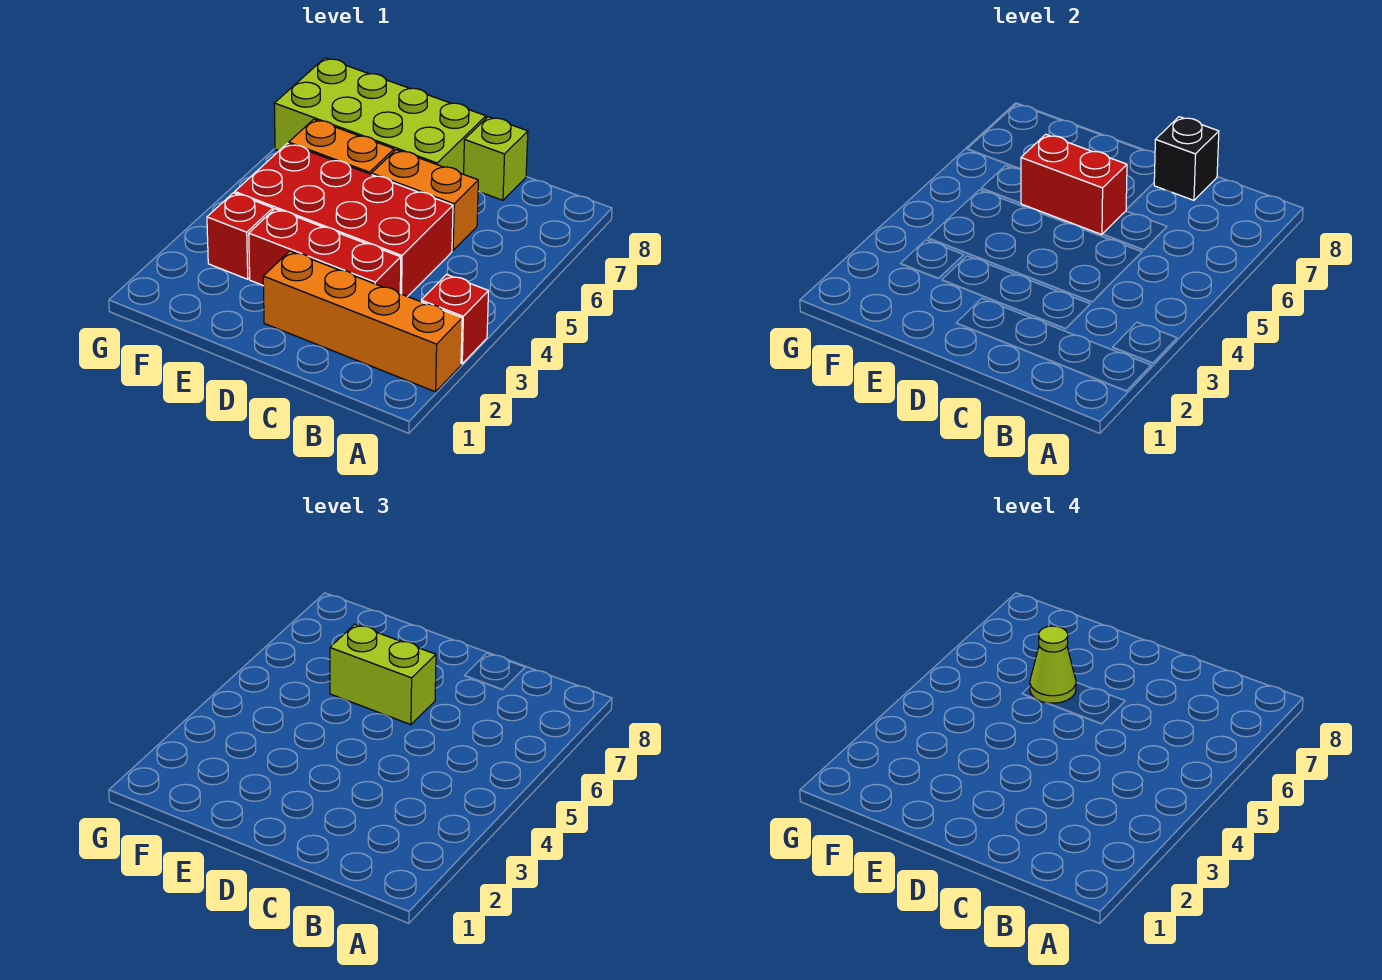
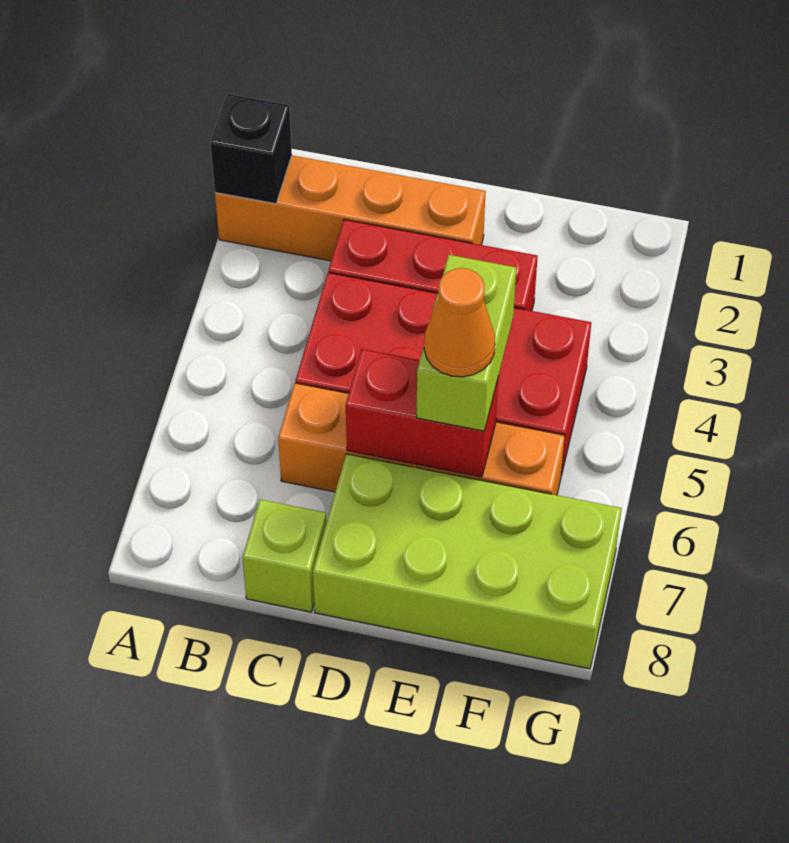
red brick A3 level 1 -> none
black brick C8 level 2 -> black brick A2 level 2
lime brick D6:E6 level 3 -> lime brick E5:E6 level 3
lime cone E6 level 4 -> orange cone E6 level 4
red brick F3 level 1 -> none

